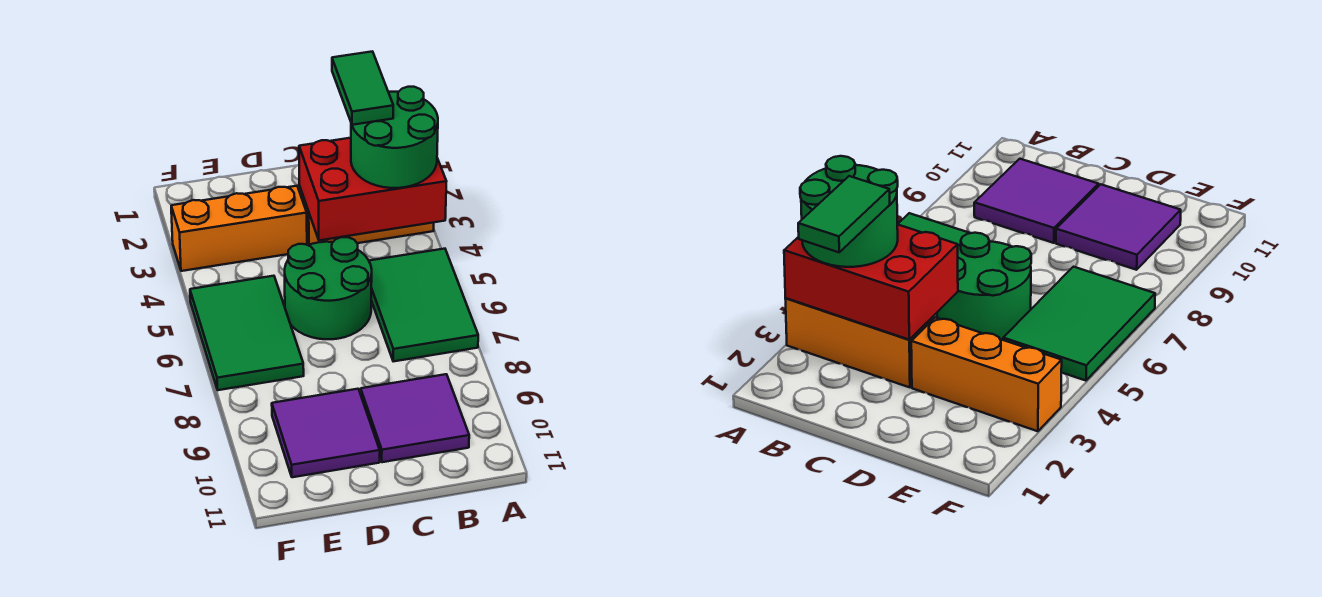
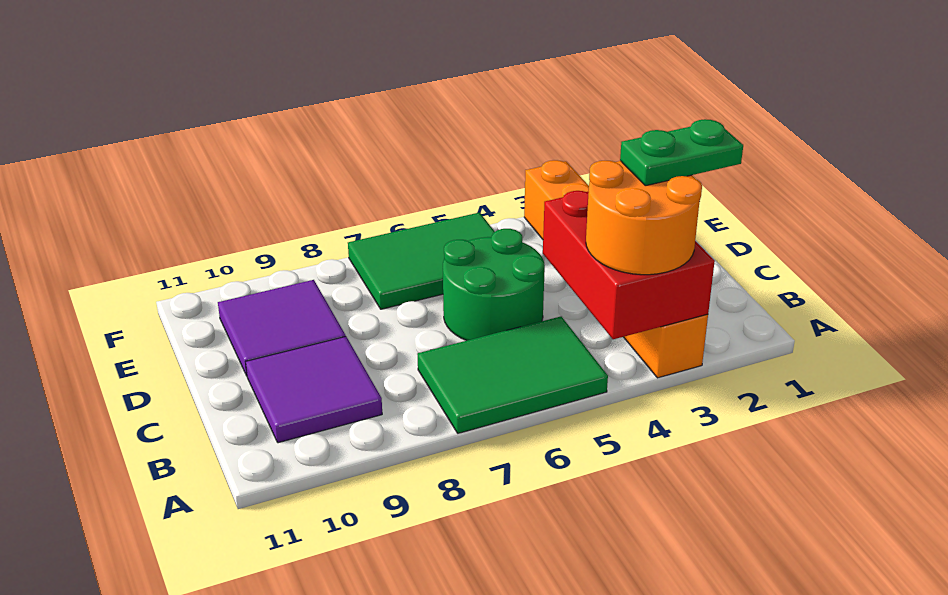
green round brick A3:B4 level 3 -> orange round brick A3:B4 level 3
green tile B2:B3 level 4 -> green plate B2:B3 level 4

